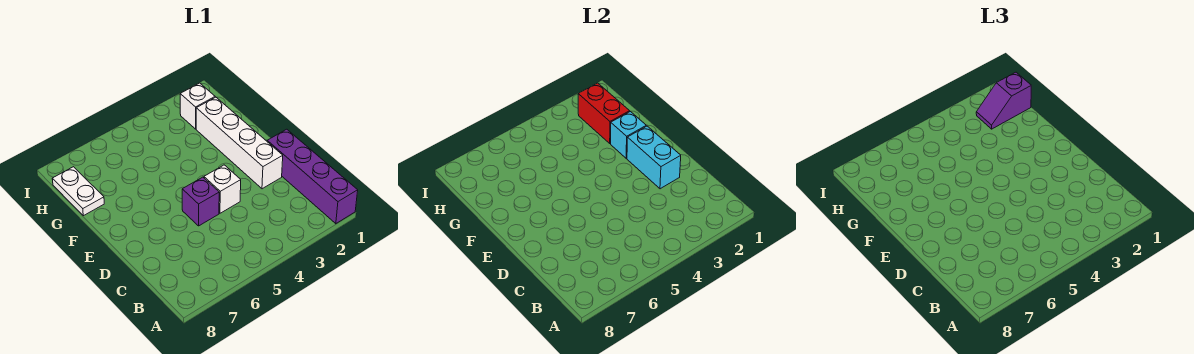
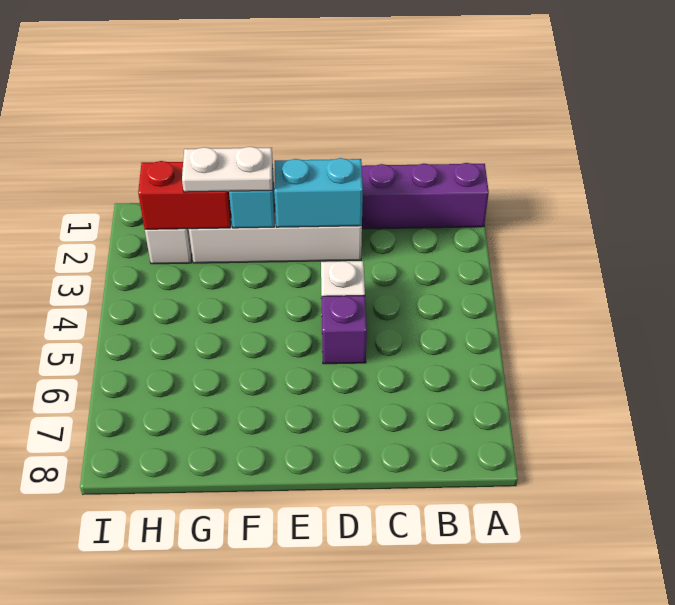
white plate G8:H8 level 1 -> white plate F2:G2 level 3
purple slope H1:H2 level 3 top 1 -> none

